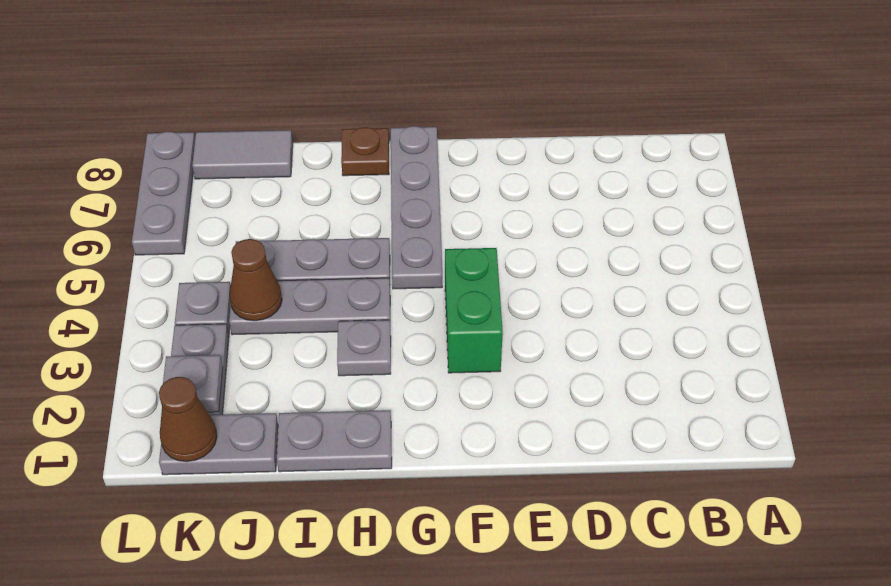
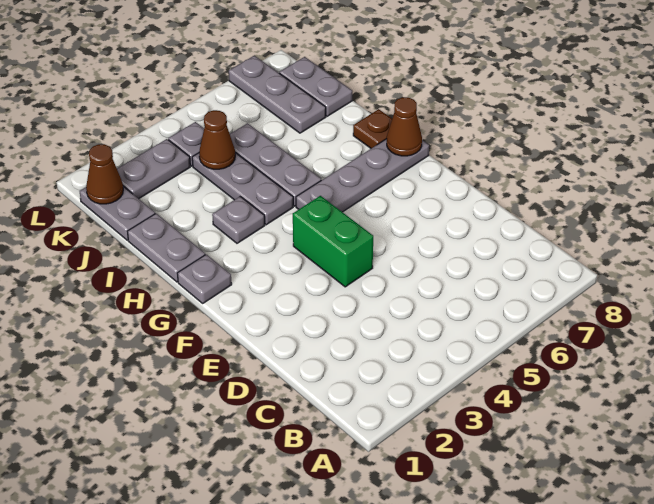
green brick F3:F4 level 1 -> green brick E4:F4 level 1
none -> brown cone G8 level 2
grey tile J8:K8 level 1 -> grey plate J8:K8 level 1
grey plate K2 level 2 -> grey plate G1 level 1
grey plate L6:L8 level 1 -> grey plate J7:L7 level 1

